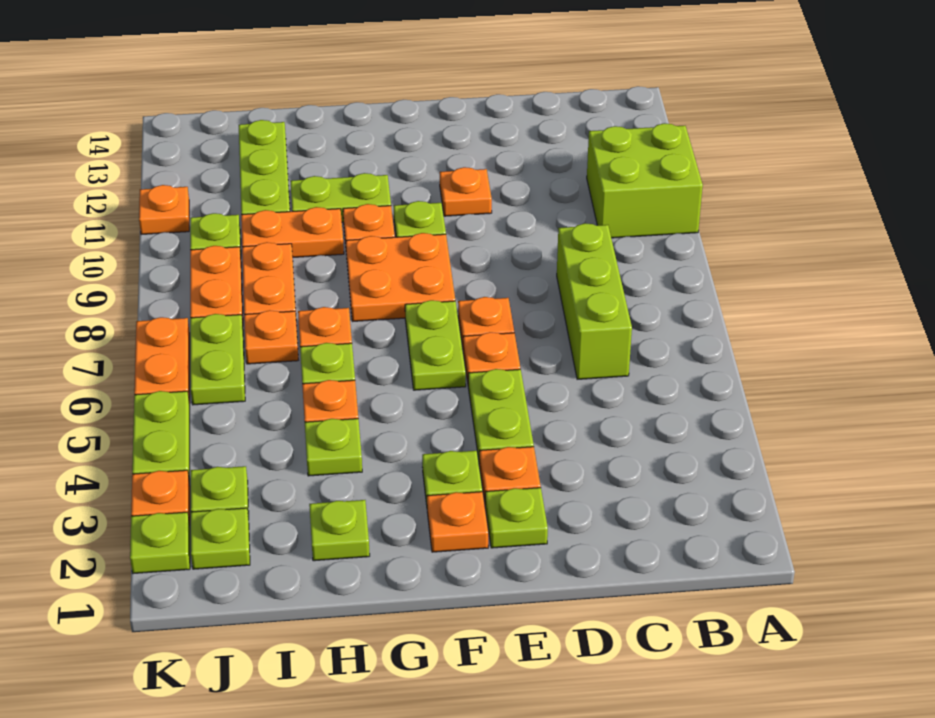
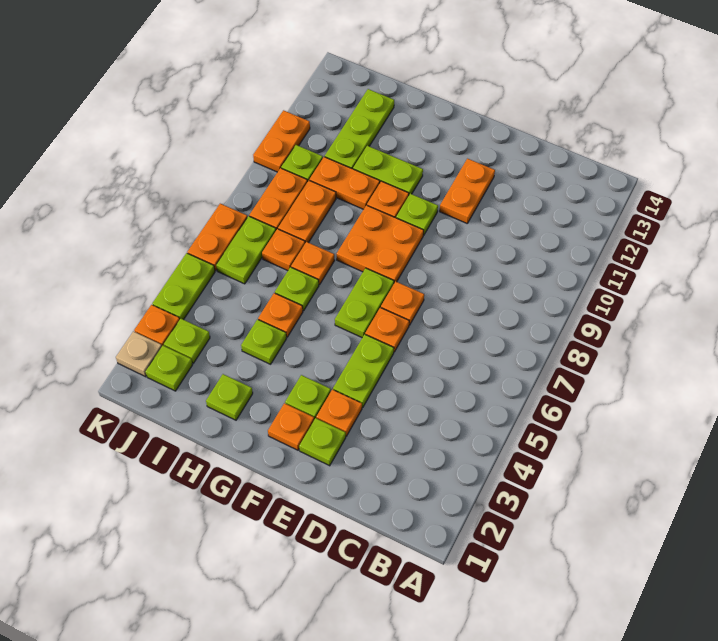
lime brick A10:B11 level 1 -> none
lime brick C6:C8 level 1 -> none
orange plate E11 level 1 -> orange plate E11:E12 level 1
lime plate K2 level 1 -> tan plate K2 level 1
orange plate K11 level 1 -> orange plate K10:K11 level 1

